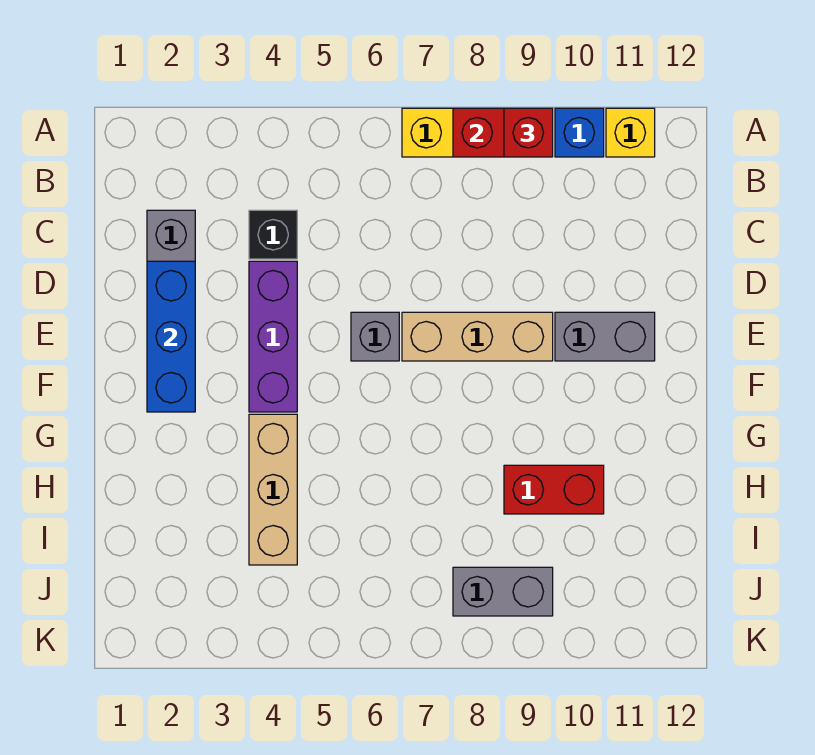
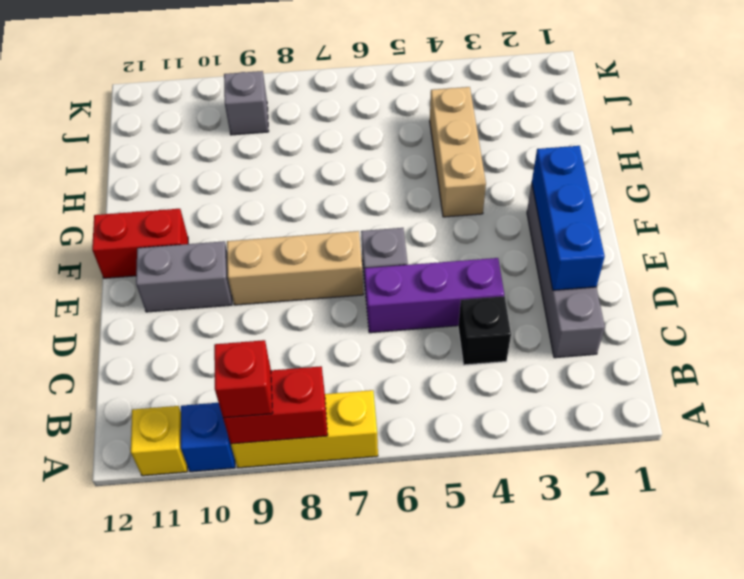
purple brick D4:F4 level 1 -> purple brick D4:D6 level 1
red brick H9:H10 level 1 -> red brick F11:F12 level 1
grey brick J8:J9 level 1 -> grey brick J9 level 1

